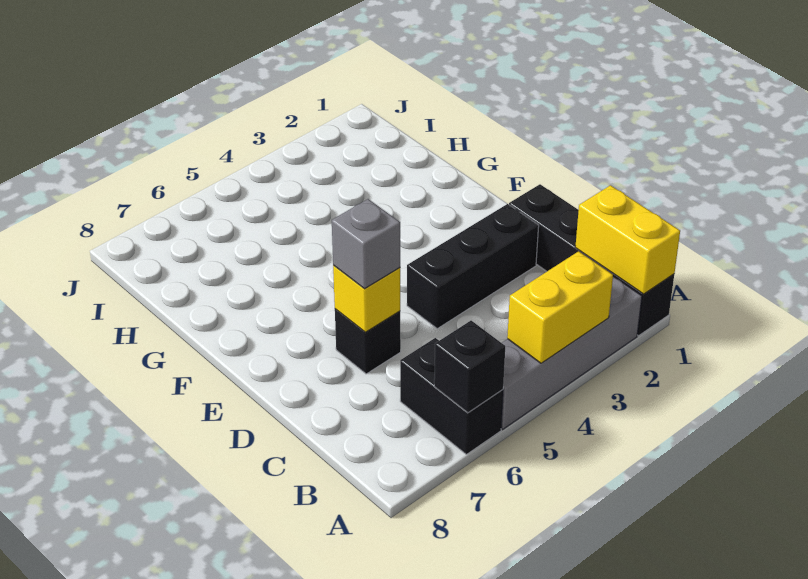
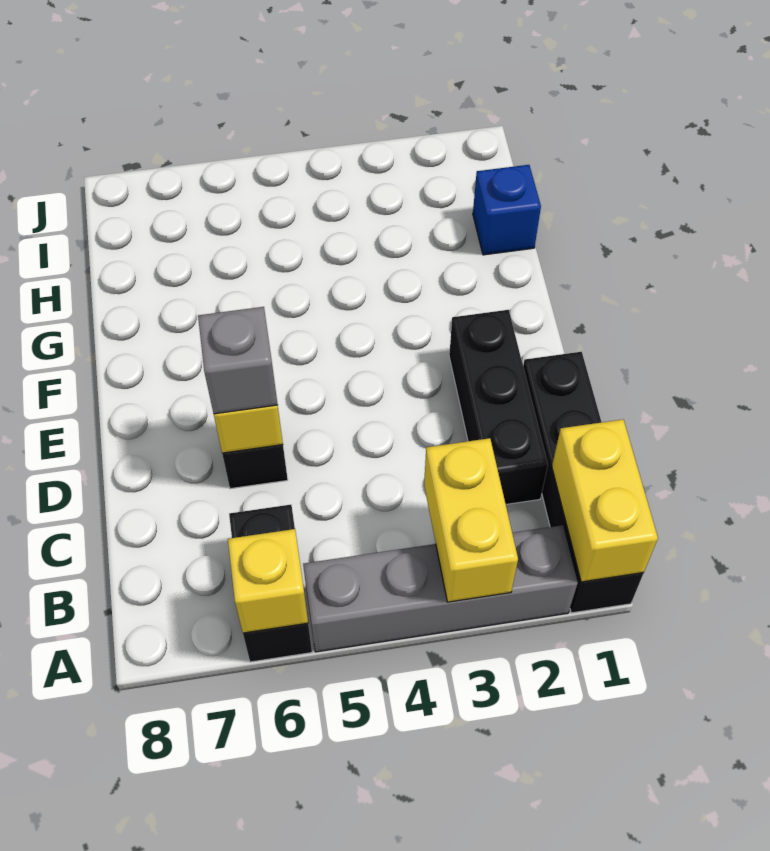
yellow brick A3:A4 level 2 -> yellow brick A3:B3 level 2
black brick A6 level 2 -> yellow brick A6 level 2
black brick D2:D4 level 1 -> black brick C2:E2 level 1
none -> blue brick H1 level 1

